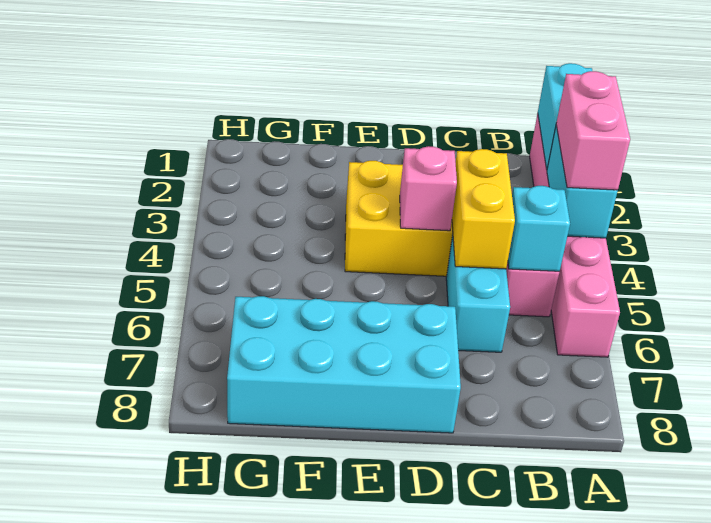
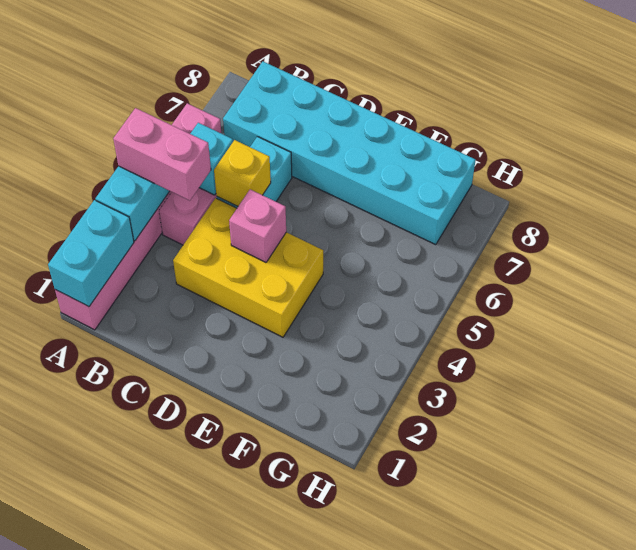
pink brick A3:A4 level 3 -> pink brick A4:B4 level 3
yellow brick C4:C5 level 2 -> yellow brick C5 level 2
cyan brick D7:G8 level 1 -> cyan brick B7:G8 level 1

